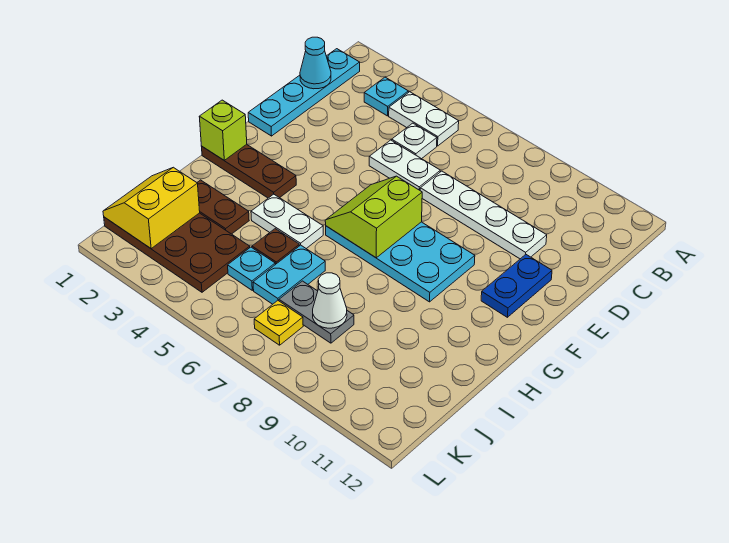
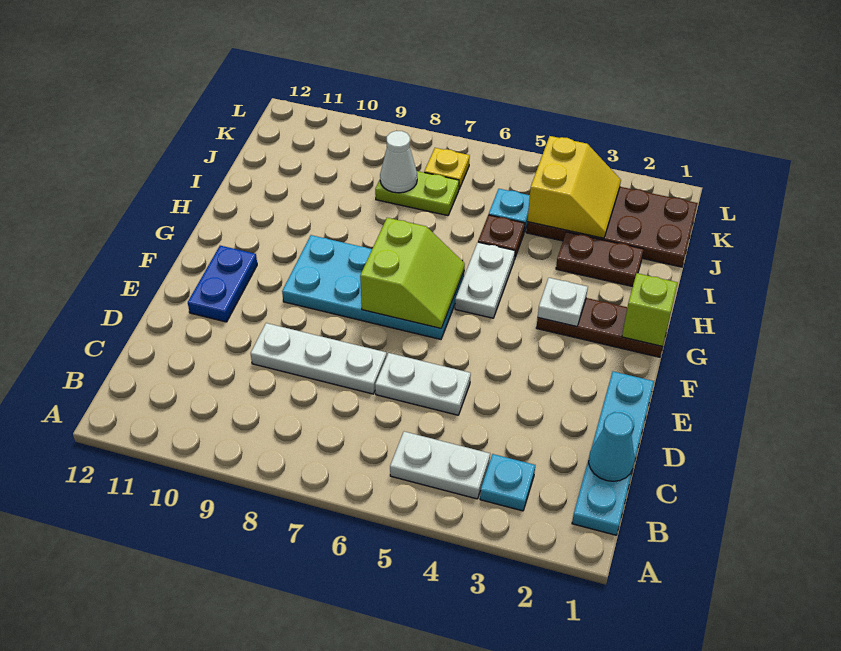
white plate C5 level 1 -> white plate G3 level 2
white plate D7:D10 level 1 -> white plate D7:D9 level 1
white plate H4:H5 level 1 -> white plate G5:H5 level 1
cyan plate I6:J6 level 1 -> none
yellow slope J1:K2 level 2 top 2 -> yellow slope J3:K4 level 2 top 4
grey plate J7:J8 level 1 -> lime plate J7:J8 level 1

